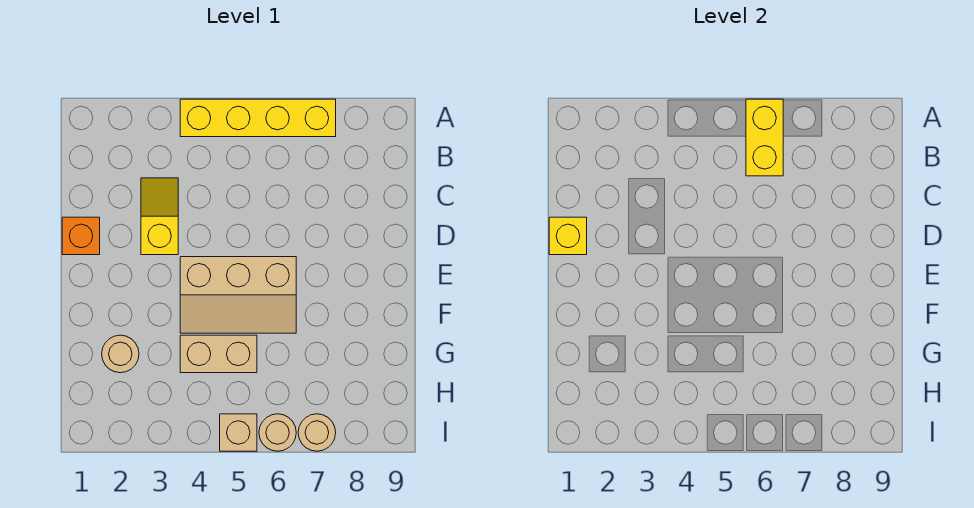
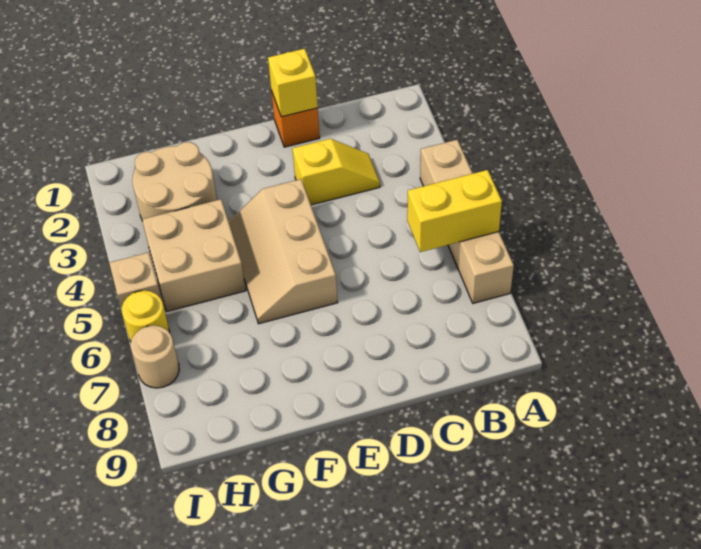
yellow brick A4:A7 level 1 -> tan brick A4:A7 level 1
tan round brick G2 level 1 -> tan round brick G2:H3 level 1
tan brick G4:G5 level 1 -> tan brick G4:H5 level 1
tan round brick I6 level 1 -> yellow round brick I6 level 1

